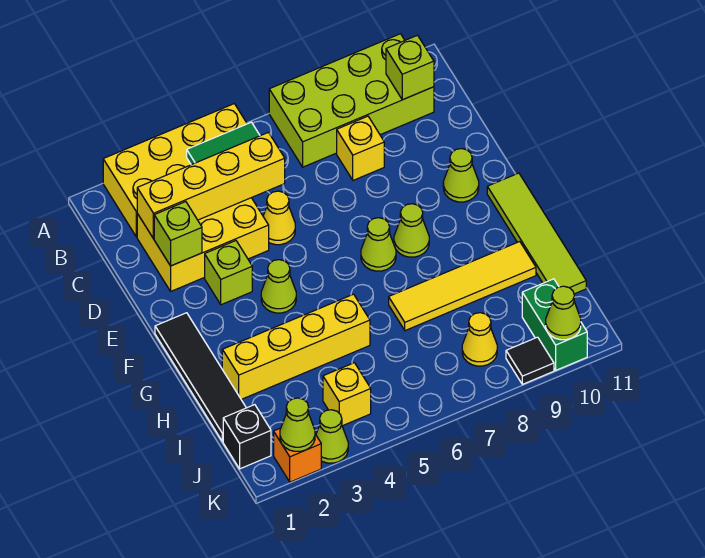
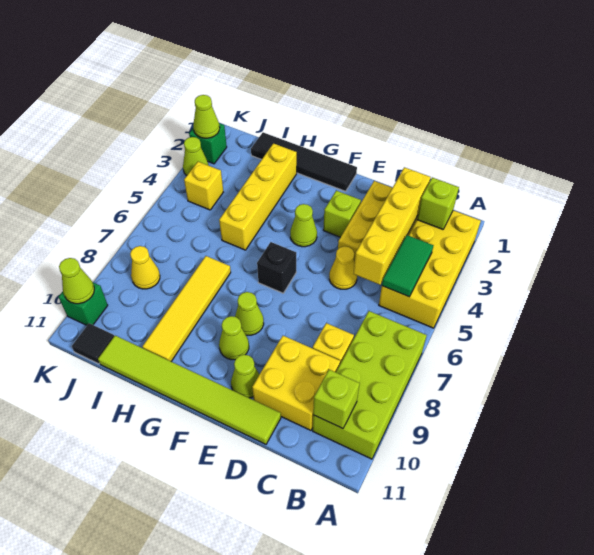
none -> yellow brick C9:D10 level 1
lime brick D2 level 2 -> lime brick B2 level 2
lime cone F7 level 1 -> lime cone F9 level 1
lime tile F11:I11 level 1 -> lime tile D11:I11 level 1
black brick J1 level 1 -> black brick F6 level 1
green brick J10:K10 level 1 -> green brick K10 level 1
orange brick K2 level 1 -> green brick K2 level 1
black tile K9 level 1 -> black tile J11 level 1

